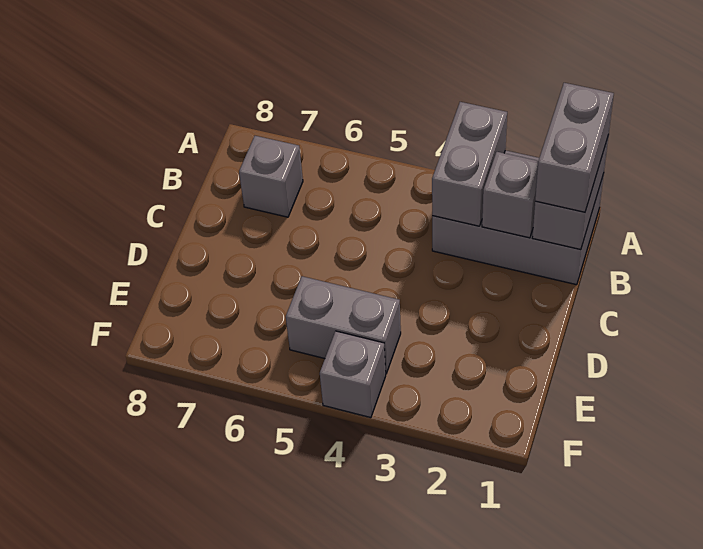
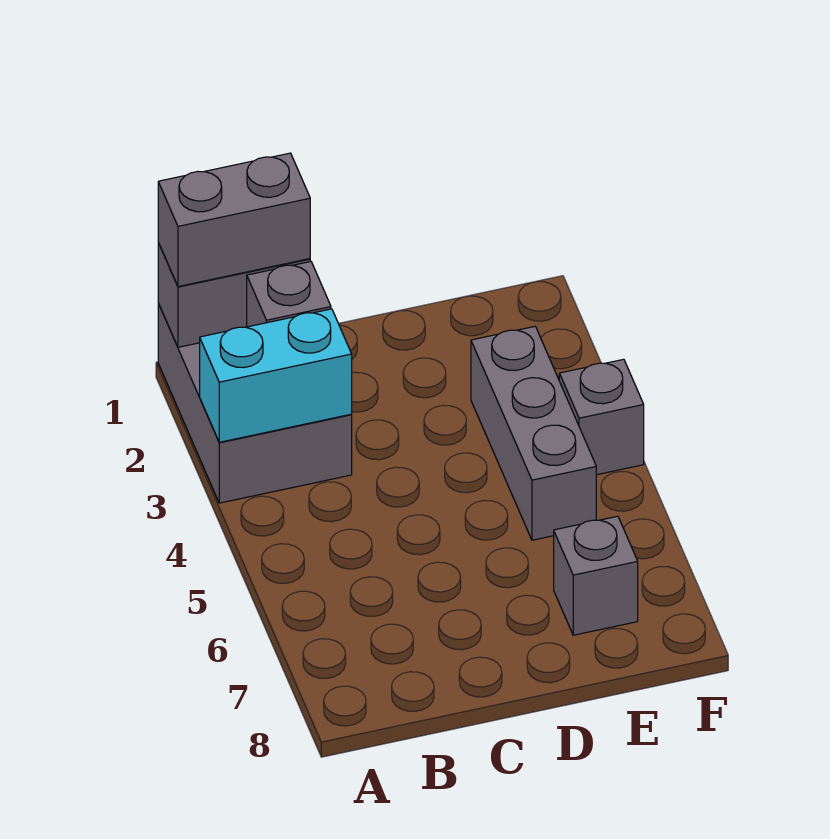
grey brick A3:B3 level 2 -> cyan brick A3:B3 level 2
grey brick B7 level 1 -> grey brick E7 level 1
grey brick E4:E5 level 1 -> grey brick E3:E5 level 1

